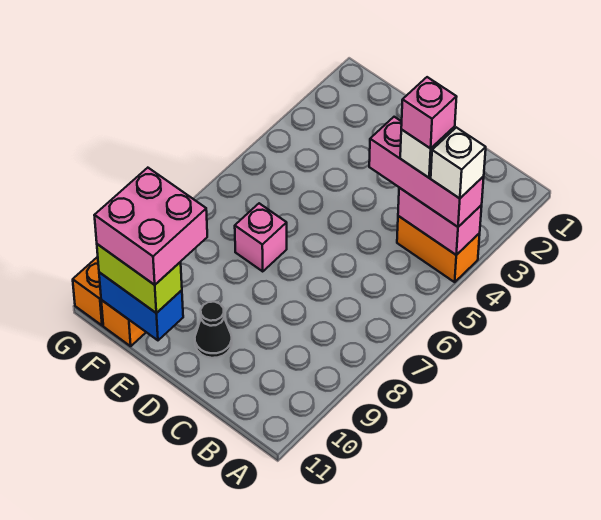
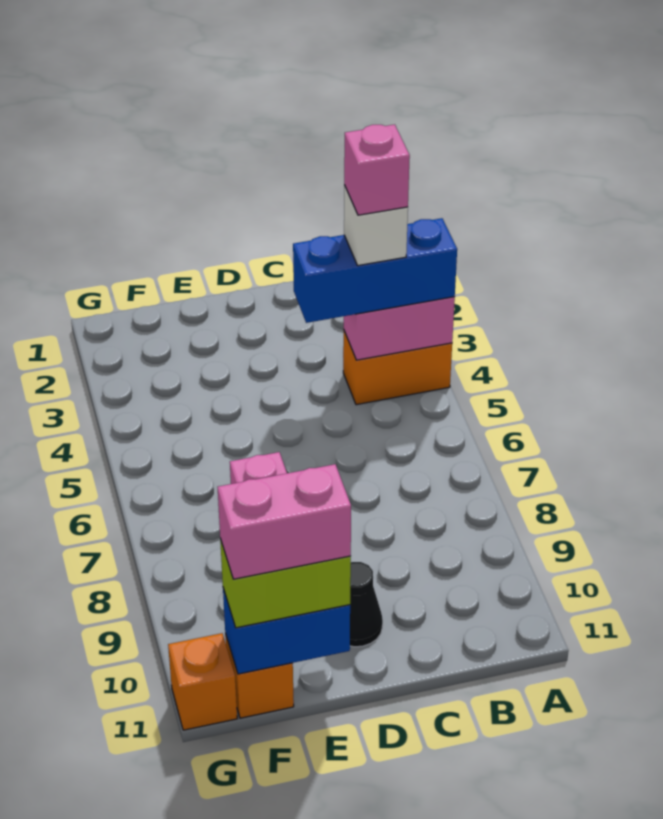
pink brick A4:C4 level 3 -> blue brick A4:C4 level 3
white brick A4 level 4 -> none
pink brick E10:F11 level 4 -> pink brick E11:F11 level 4

